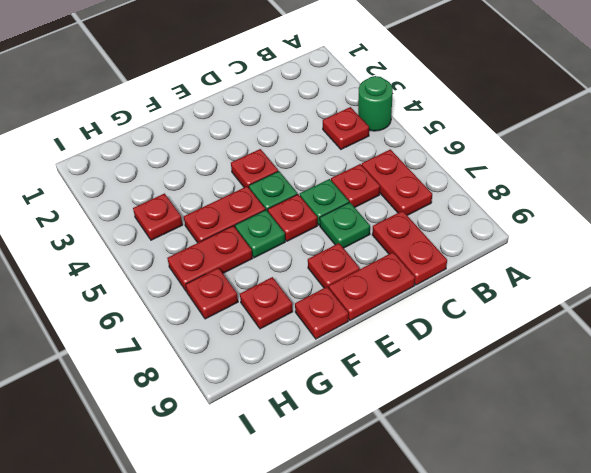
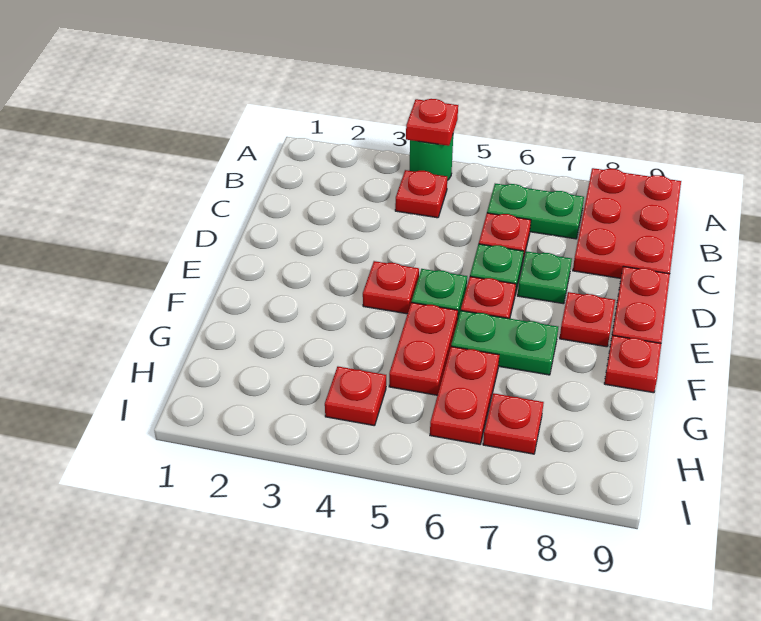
red plate B6:B7 level 1 -> green plate B6:B7 level 1
red plate C8:C9 level 1 -> red plate A8:C9 level 1
green plate F6 level 1 -> green plate F6:F7 level 1
red plate G8 level 1 -> red plate A4 level 2

